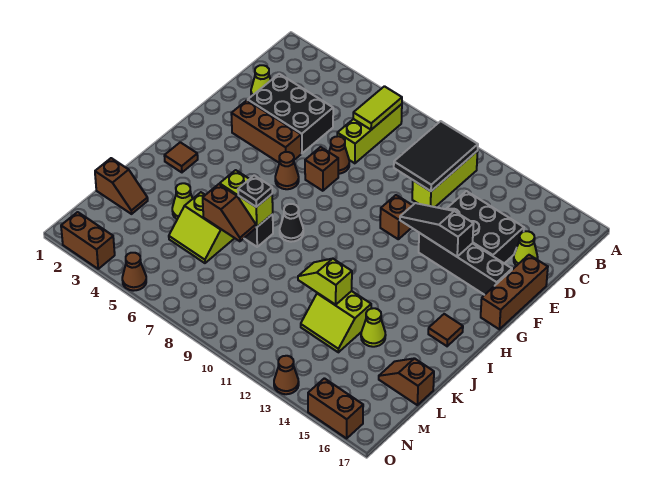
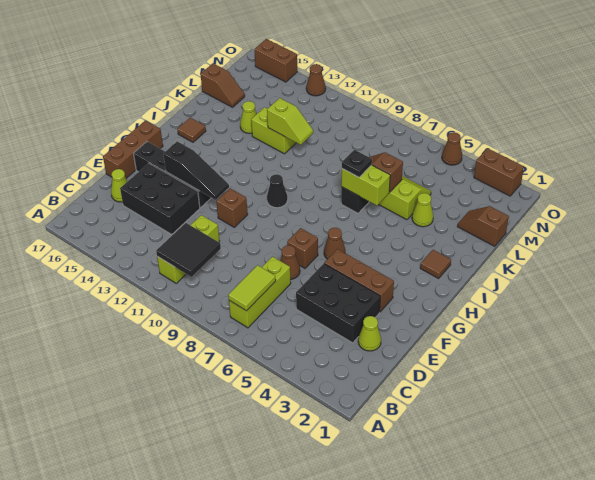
black tile B10:D11 level 2 -> black tile B10:C11 level 2
black cone I8 level 1 -> black cone H10 level 1

